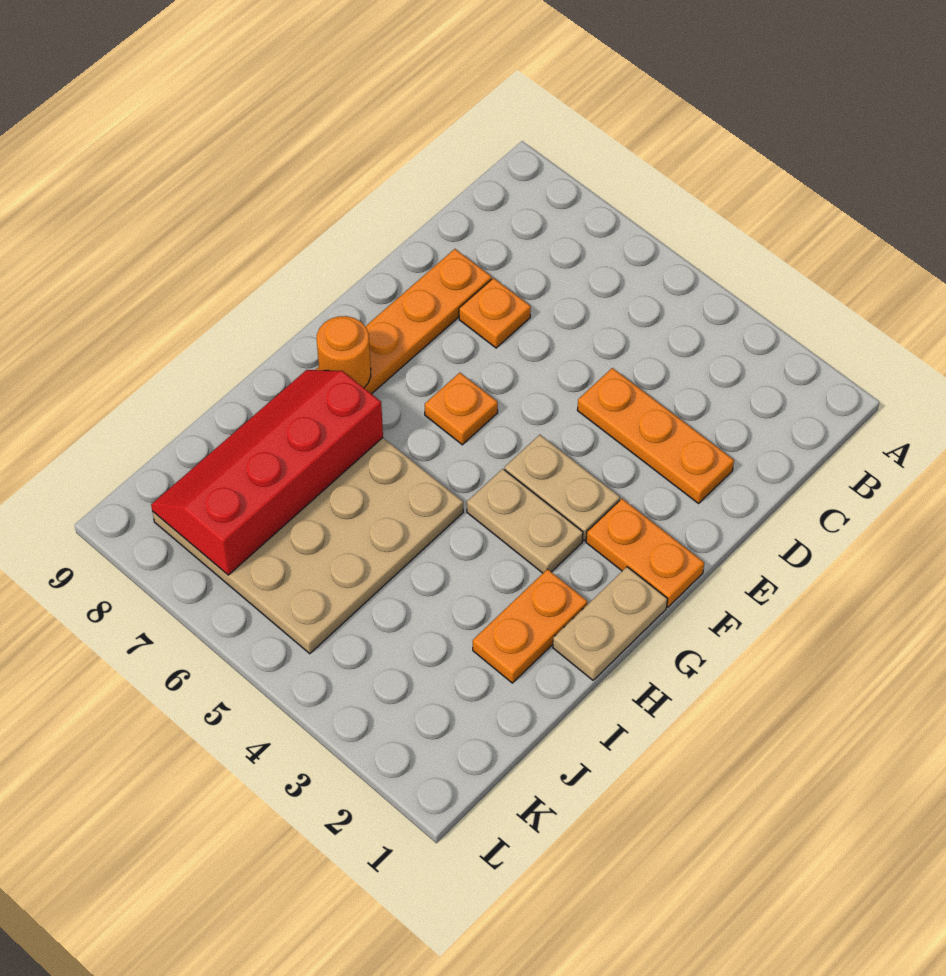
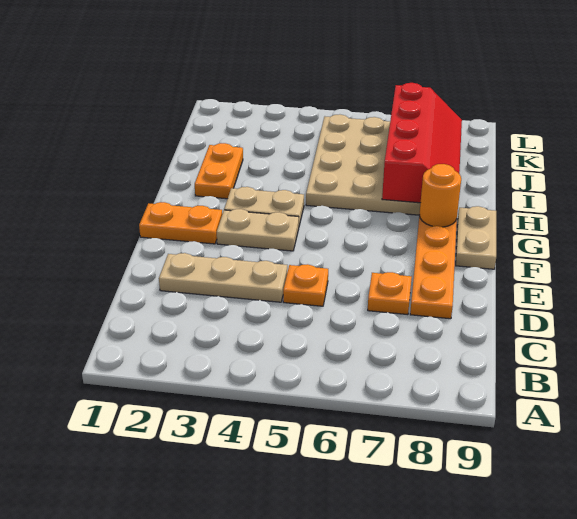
orange plate D2:D4 level 1 -> tan plate D2:D4 level 1
orange plate F6 level 1 -> orange plate D5 level 1
tan plate G1:H1 level 1 -> tan plate F9:G9 level 1

